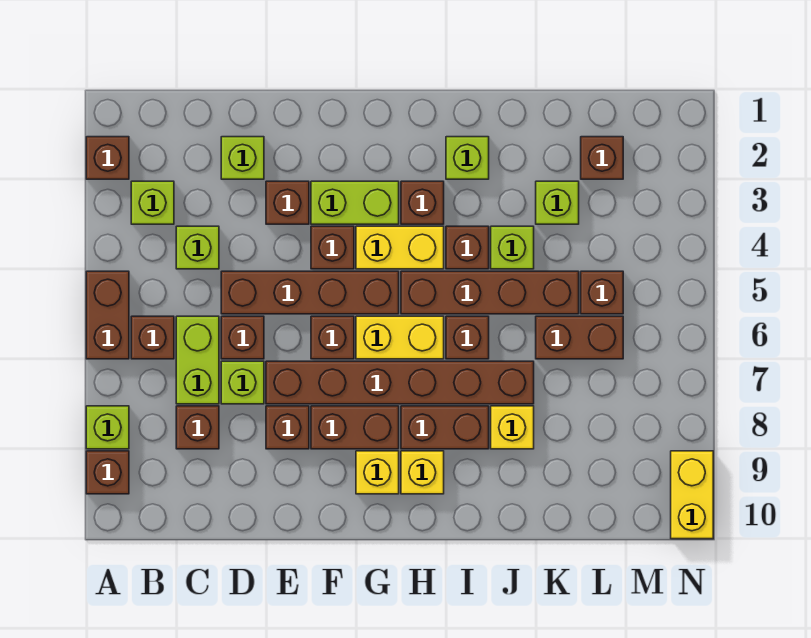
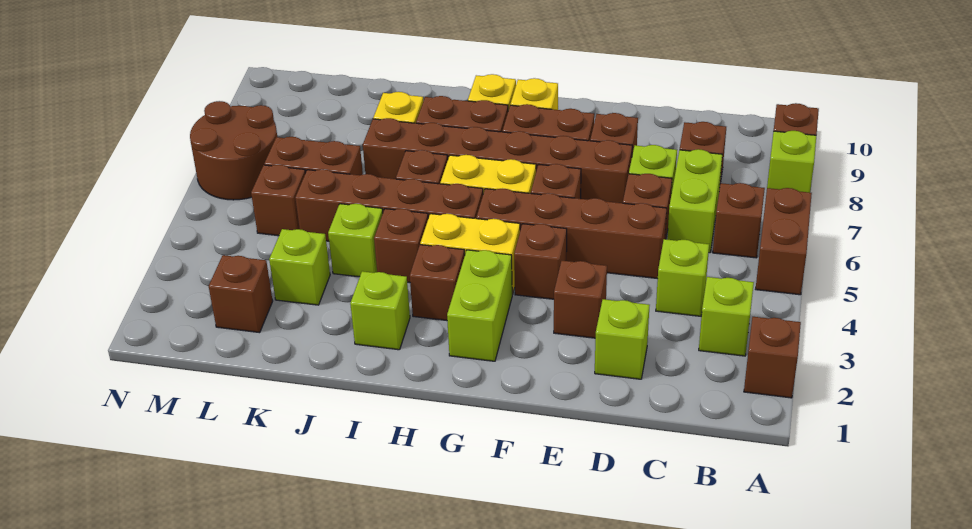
lime brick F3:G3 level 1 -> lime brick G2:G3 level 1
none -> brown round brick M6:N7 level 1
yellow brick N9:N10 level 1 -> none

